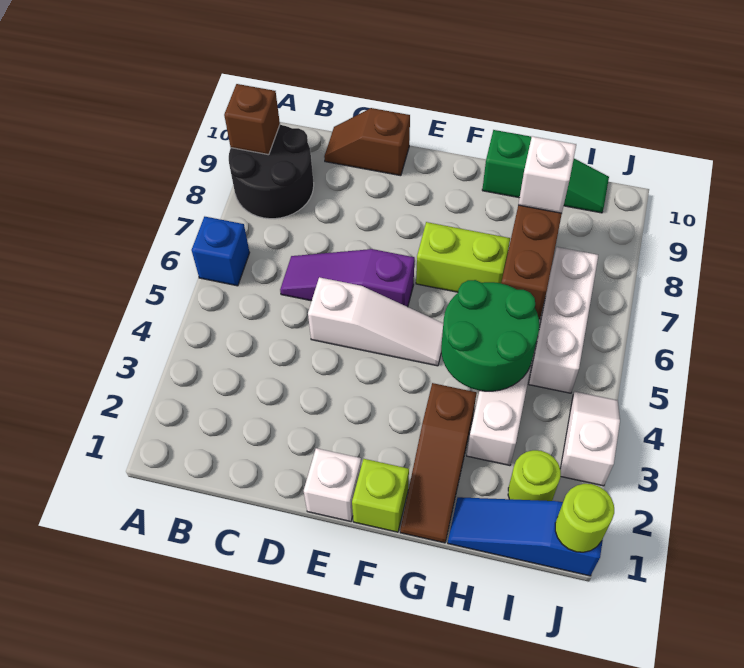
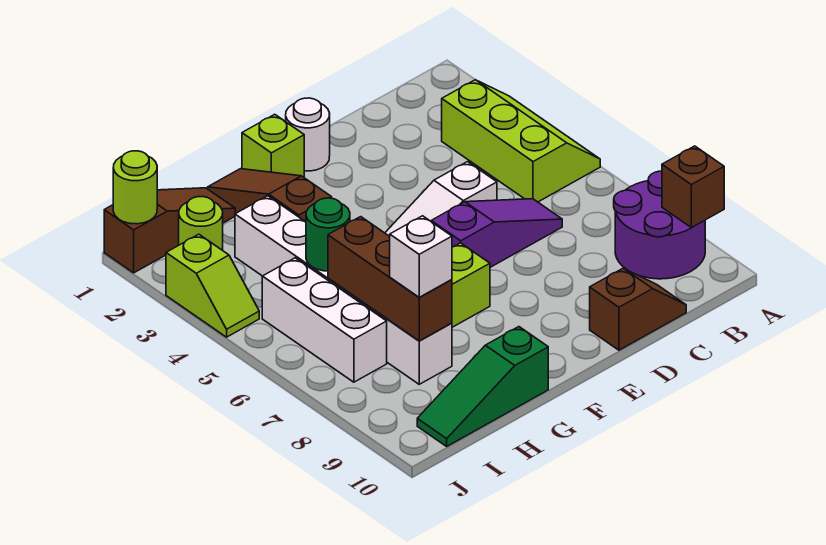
none -> lime slope A3:B5 level 1 top B
blue brick A6 level 1 -> none
black round brick A8:B9 level 1 -> purple round brick A8:B9 level 1
white brick E1 level 1 -> white round brick E1 level 1
green round brick G4:H5 level 2 -> green round brick H5 level 2
blue slope H1:J1 level 1 top J -> brown slope H1:J1 level 1 top J
white slope J3:J4 level 1 top 3 -> lime slope J3:J4 level 1 top 3

